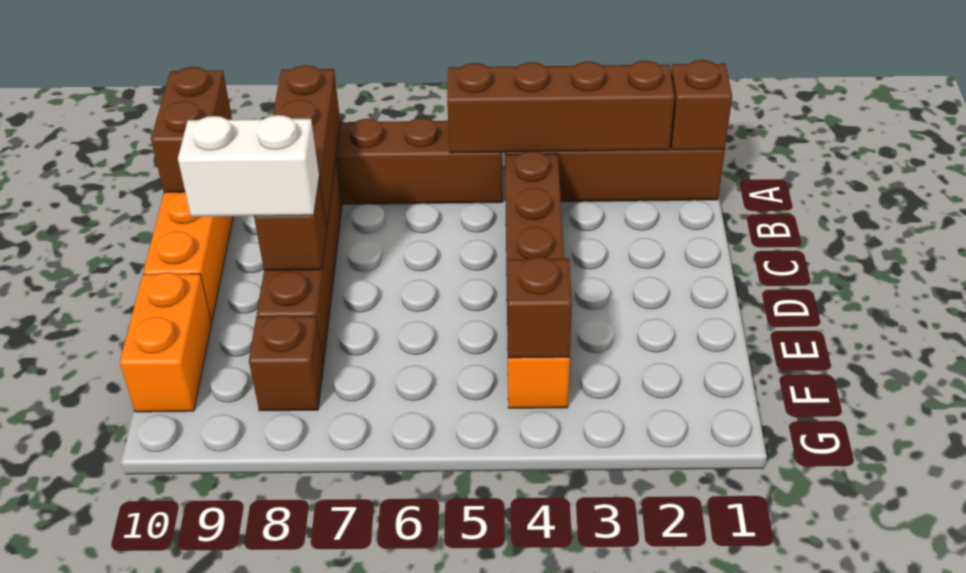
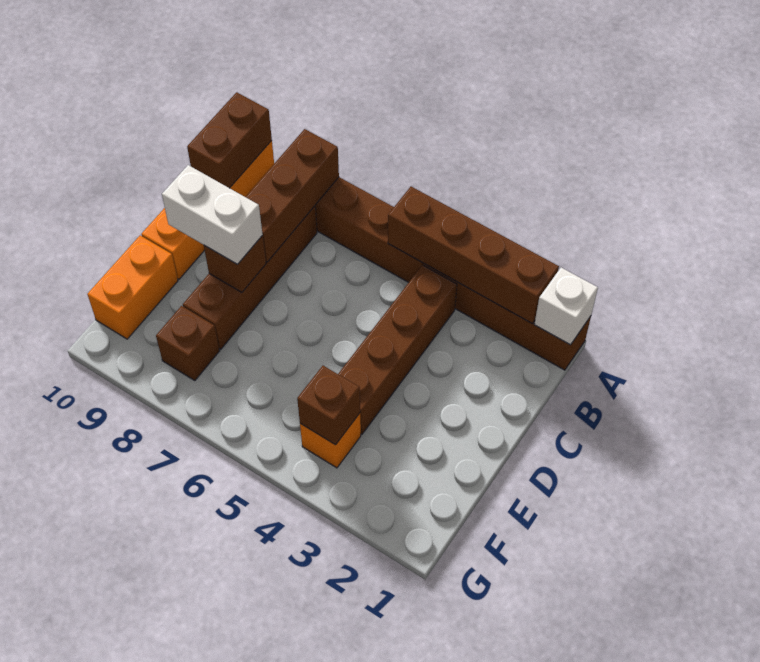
brown brick A1 level 2 -> white brick A1 level 2

